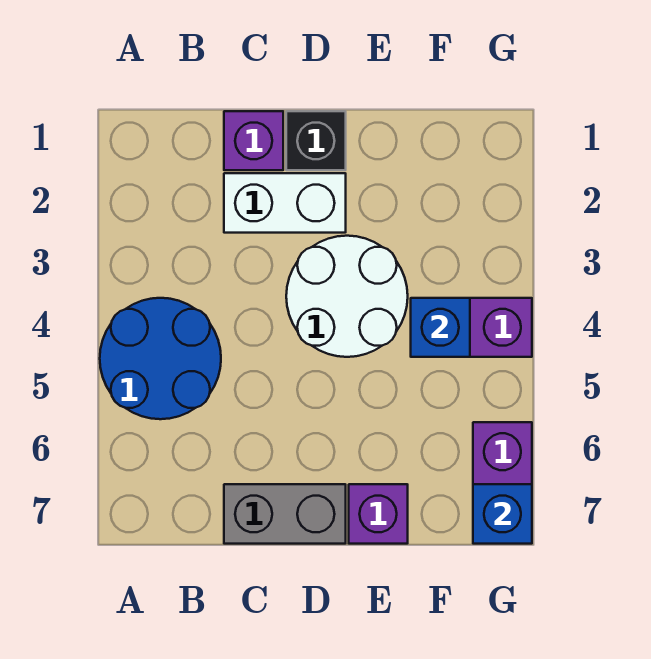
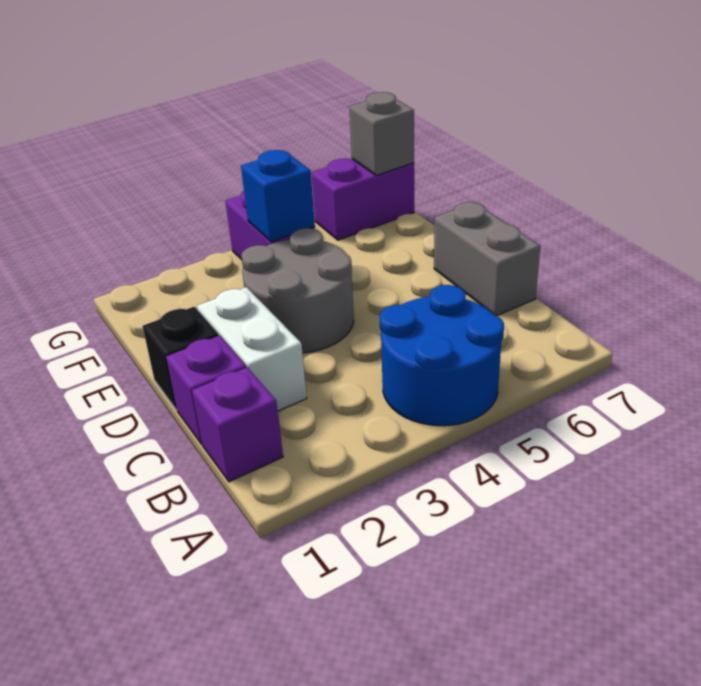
white round brick D3:E4 level 1 -> grey round brick D3:E4 level 1
purple brick E7 level 1 -> purple brick B1 level 1
blue brick G7 level 2 -> grey brick G7 level 2

